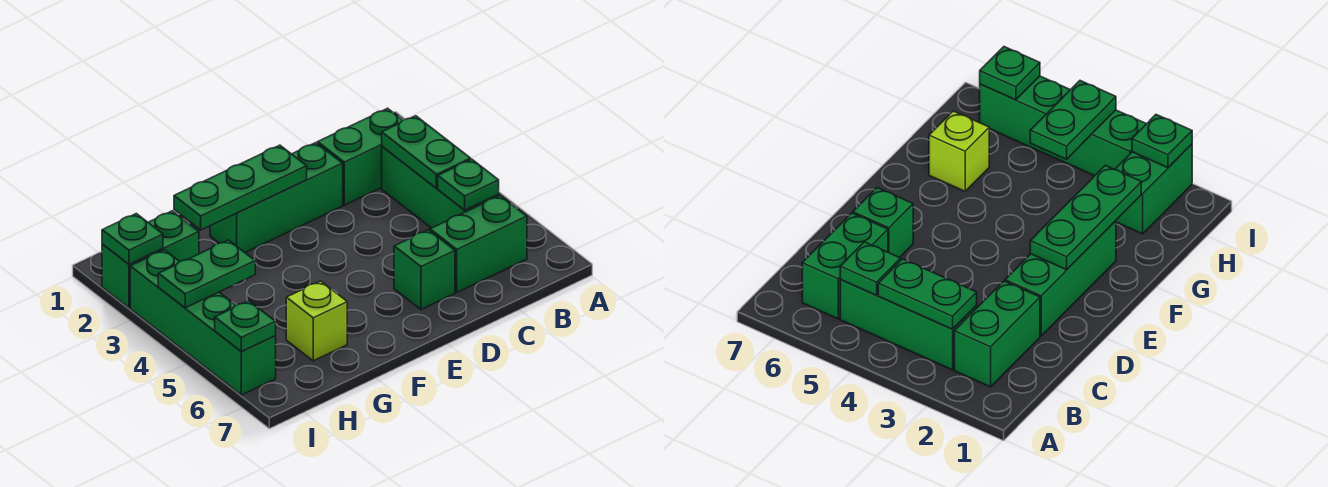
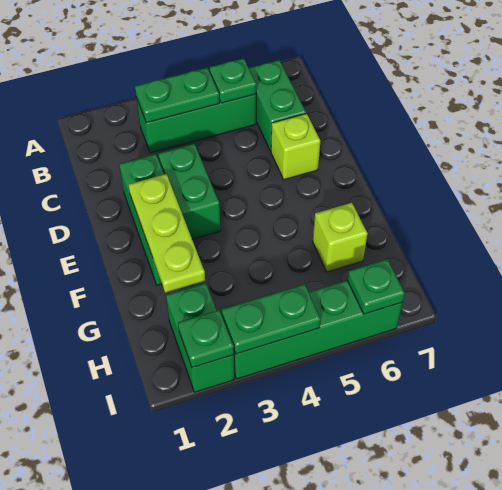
green brick B2:C2 level 1 -> green brick D3:E3 level 1
green brick D6 level 1 -> lime brick D6 level 1
green plate E2:G2 level 2 -> lime plate E2:G2 level 2
green plate H4:I4 level 2 -> green plate I3:I4 level 2

